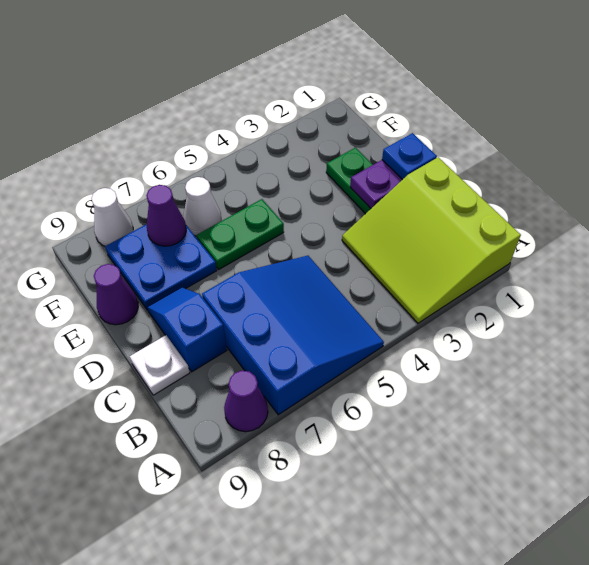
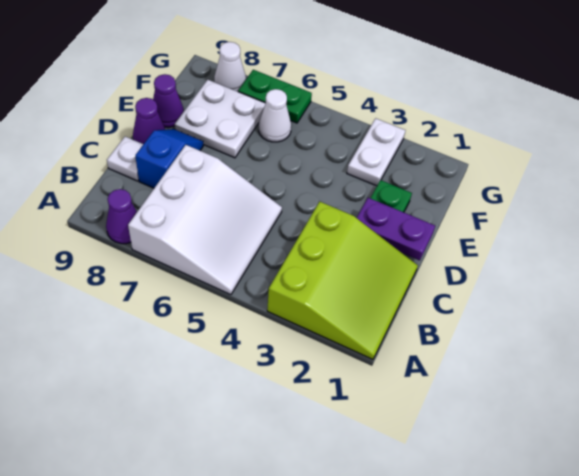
lime slope A1:C3 level 1 top 1 -> lime slope A1:C3 level 1 top 3
blue slope A5:C7 level 1 top 7 -> white slope A5:C7 level 1 top 7
blue plate D1 level 3 -> none
green plate E5:E6 level 1 -> green plate G6:G7 level 1
blue plate E7:F8 level 1 -> white plate E7:F8 level 1
none -> white plate F3:G3 level 1
purple cone F7 level 2 -> purple cone D9 level 1

